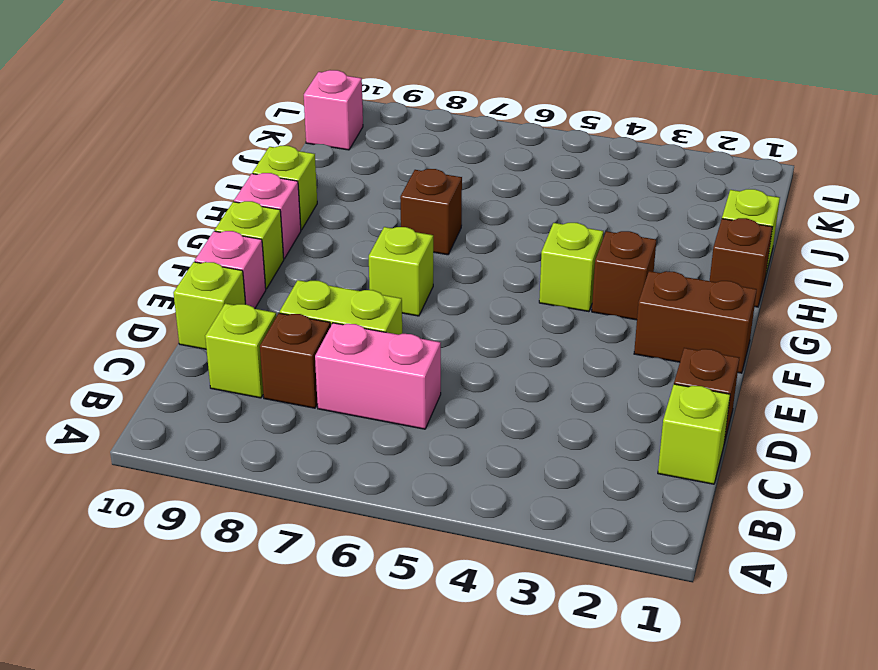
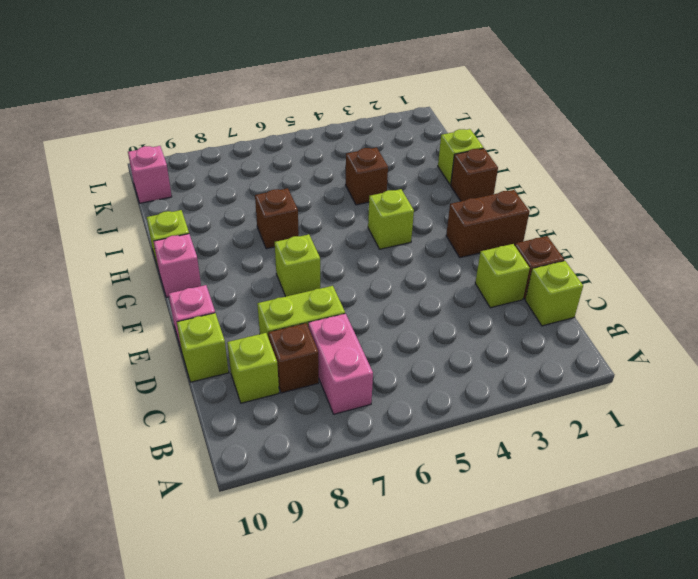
pink brick C6:C7 level 1 -> pink brick B7:C7 level 1
lime brick F10 level 1 -> lime brick D2 level 1
brown brick G3 level 1 -> brown brick I4 level 1

